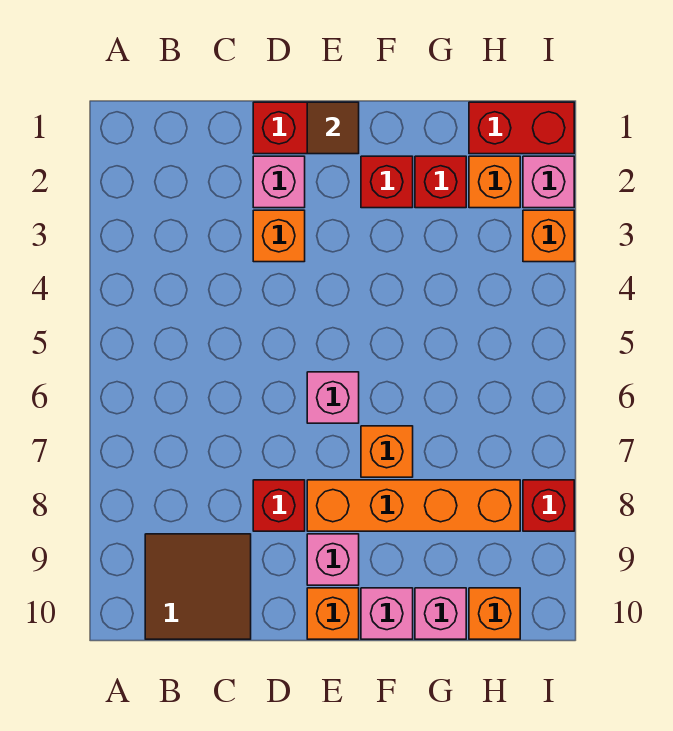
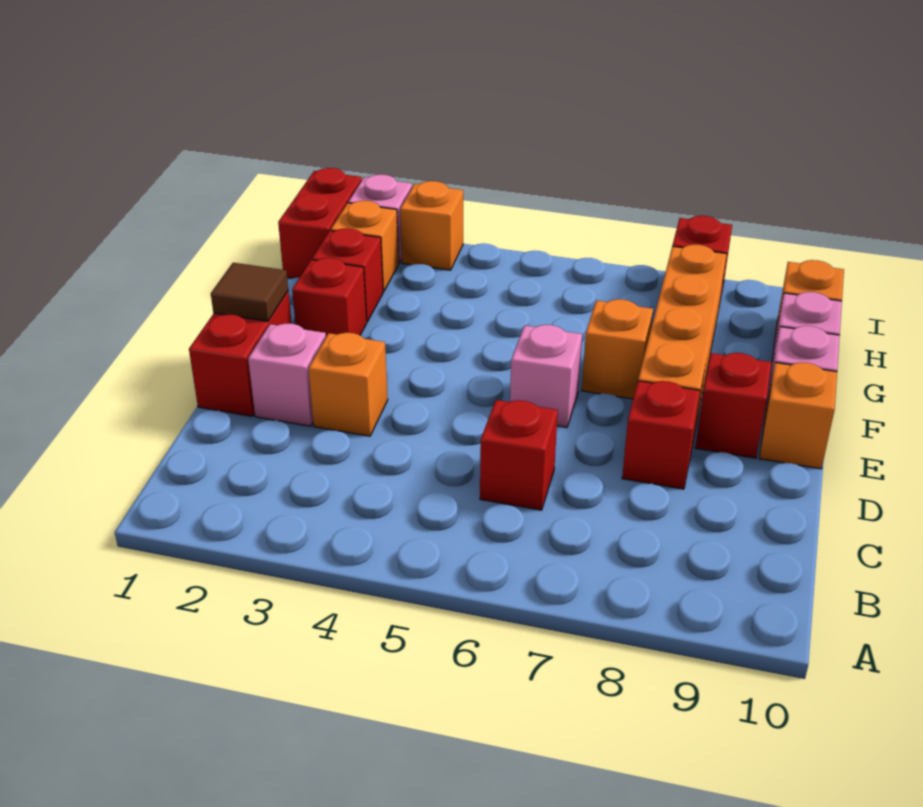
brown tile B9:C10 level 1 -> none
none -> red brick C6 level 1
pink brick E9 level 1 -> red brick E9 level 1

